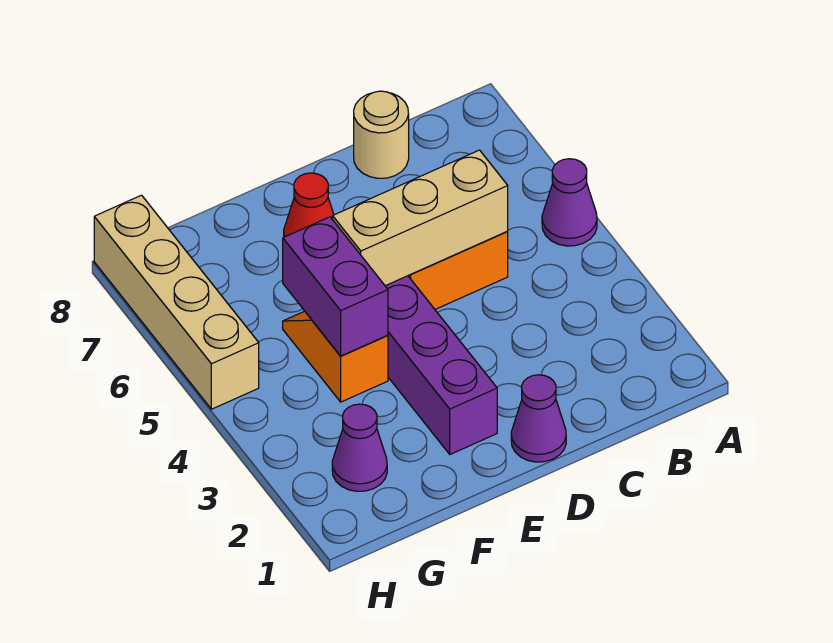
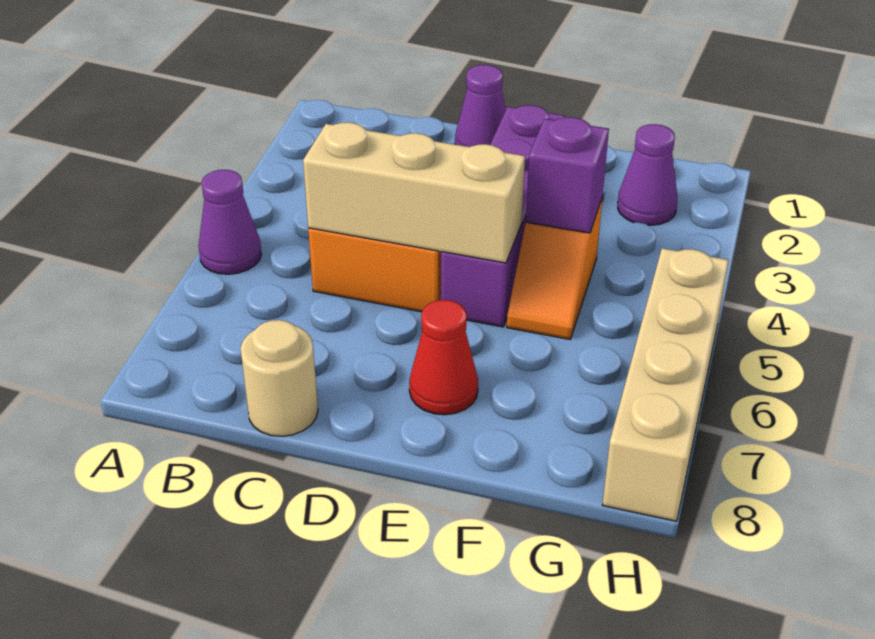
purple brick F4:F5 level 2 -> purple brick F4 level 2

